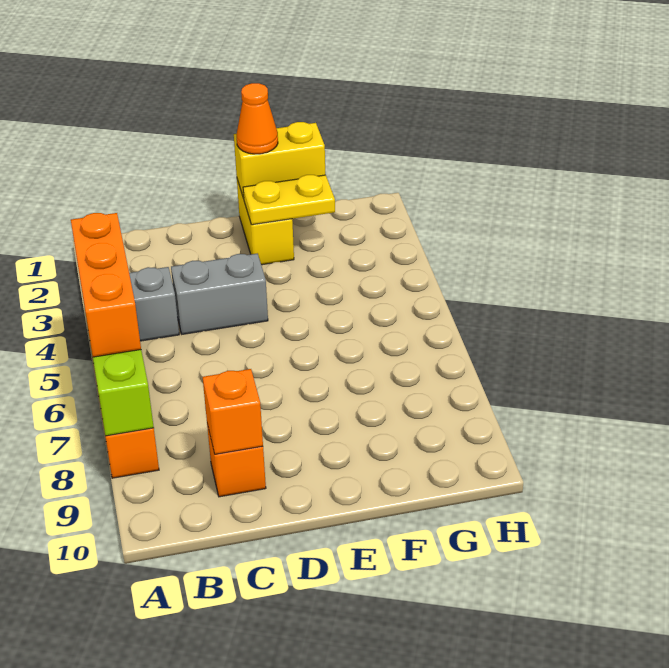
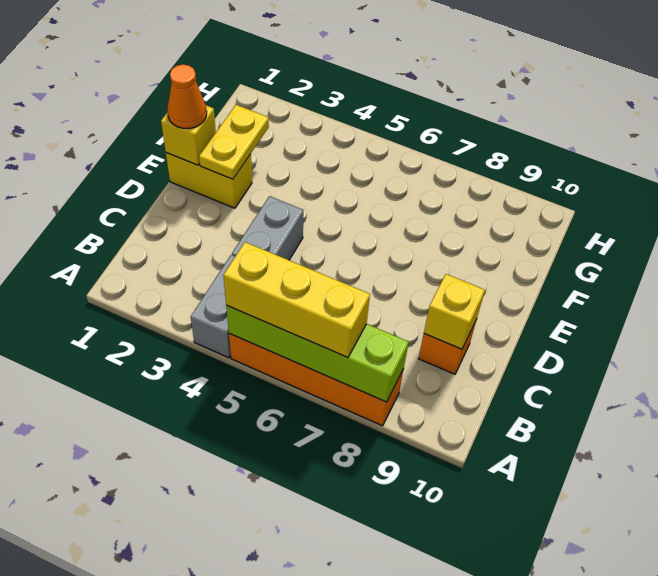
orange brick A5:A7 level 3 -> yellow brick A5:A7 level 3
orange brick C9 level 2 -> yellow brick C9 level 2
yellow brick E1:F1 level 2 -> yellow brick E1 level 2

